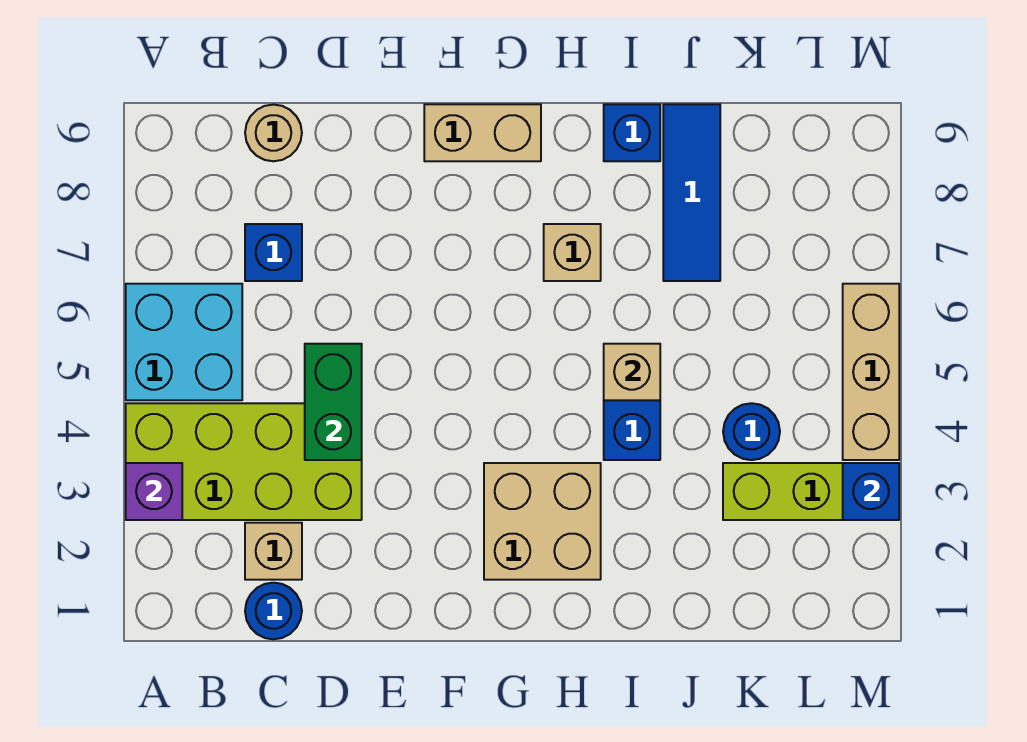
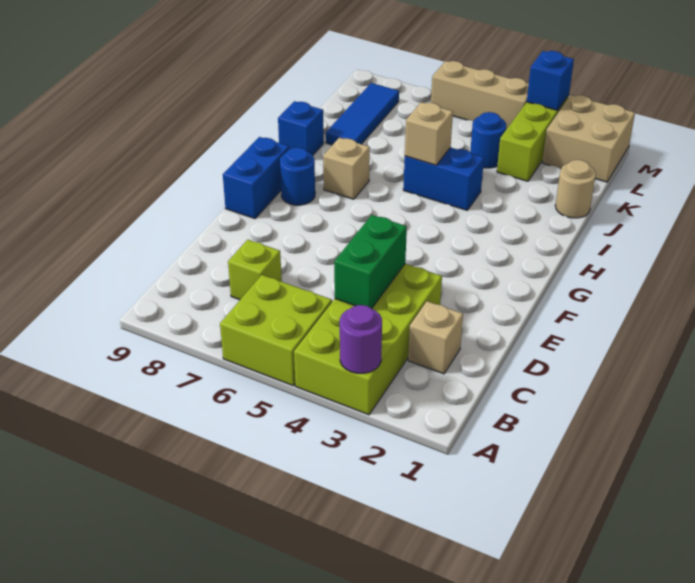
purple brick A3 level 2 -> purple round brick A3 level 2
cyan brick A5:B6 level 1 -> lime brick A5:B6 level 1
blue round brick C1 level 1 -> blue round brick G8 level 1
blue brick C7 level 1 -> lime brick C7 level 1
tan round brick C9 level 1 -> tan round brick J1 level 1
green brick D4:D5 level 2 -> green brick C4:D4 level 2
tan brick F9:G9 level 1 -> blue brick F9:G9 level 1
tan brick G2:H3 level 1 -> tan brick L1:M2 level 1
blue tile J7:J9 level 1 -> blue tile J8:L8 level 1

